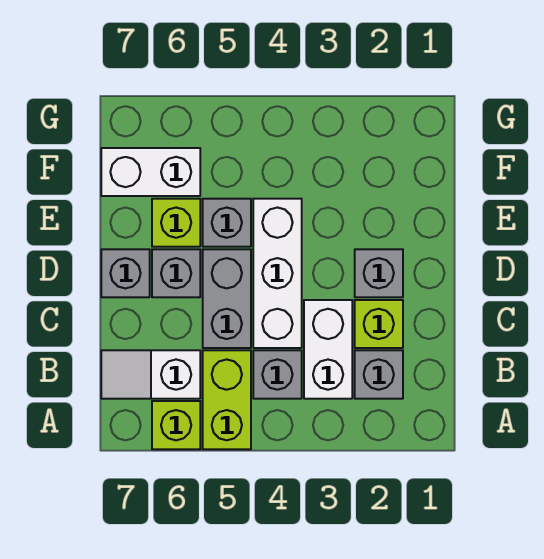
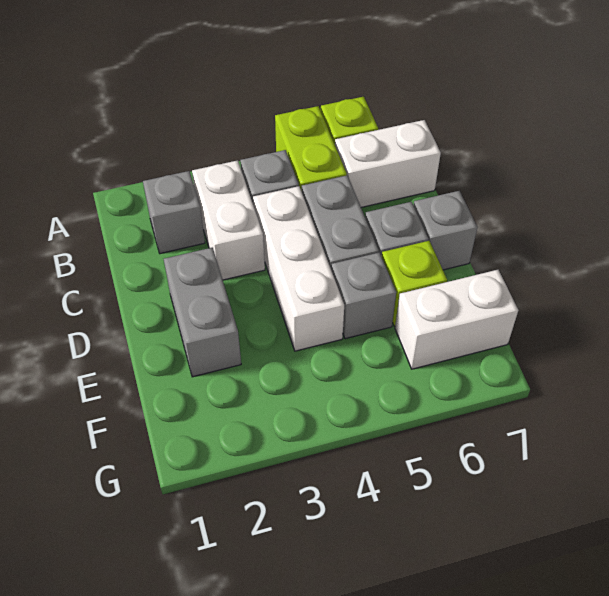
white slope B6:B7 level 1 top 6 -> white brick B6:B7 level 1
lime brick C2 level 1 -> none
grey brick D2 level 1 -> grey brick D2:E2 level 1

